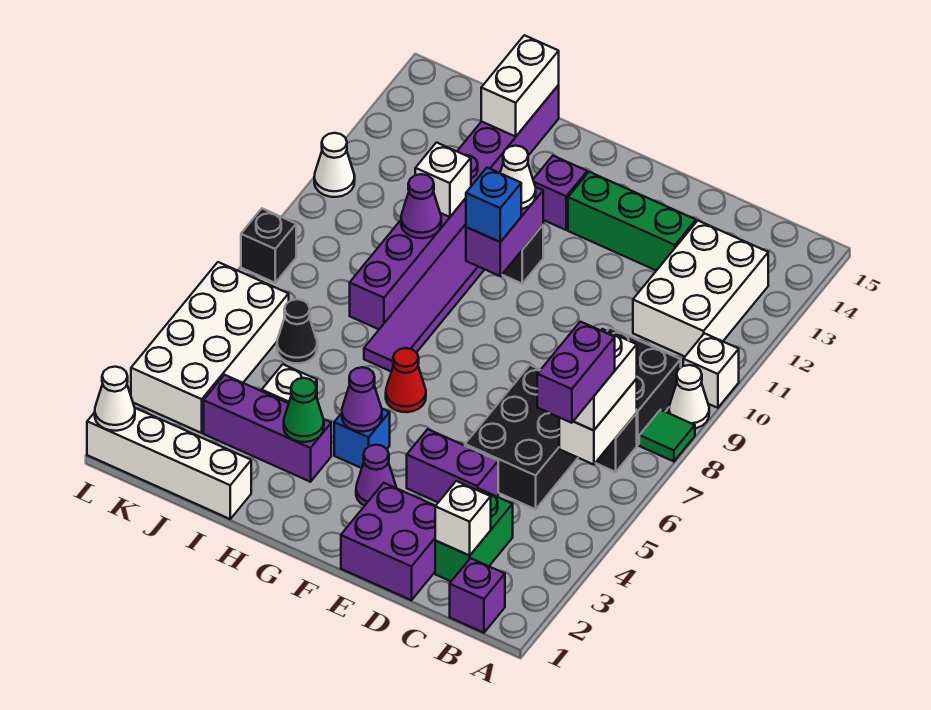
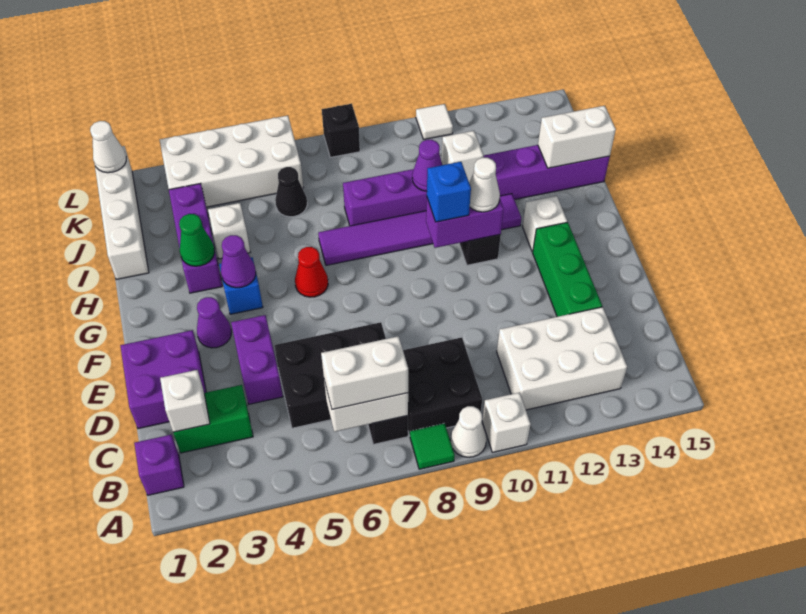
purple brick B5:B6 level 4 -> none
purple brick G13 level 1 -> white brick G13 level 1
white cone L11 level 1 -> white tile L11 level 1

